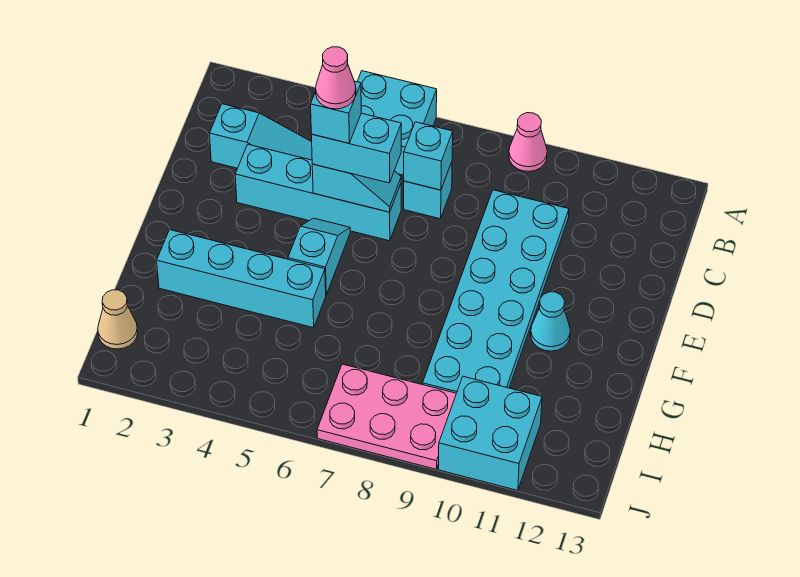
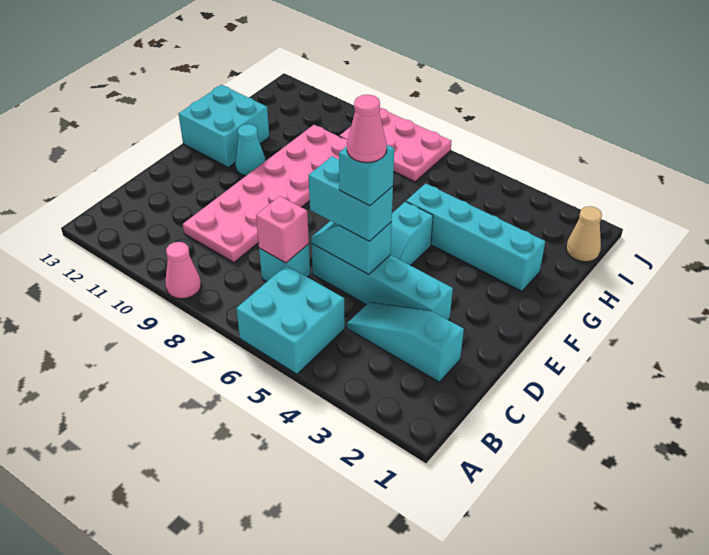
cyan brick C7 level 2 -> pink brick C7 level 2
cyan plate C9:H10 level 1 -> pink plate C9:H10 level 1
cyan brick I10:J11 level 1 -> cyan brick F12:G13 level 1

